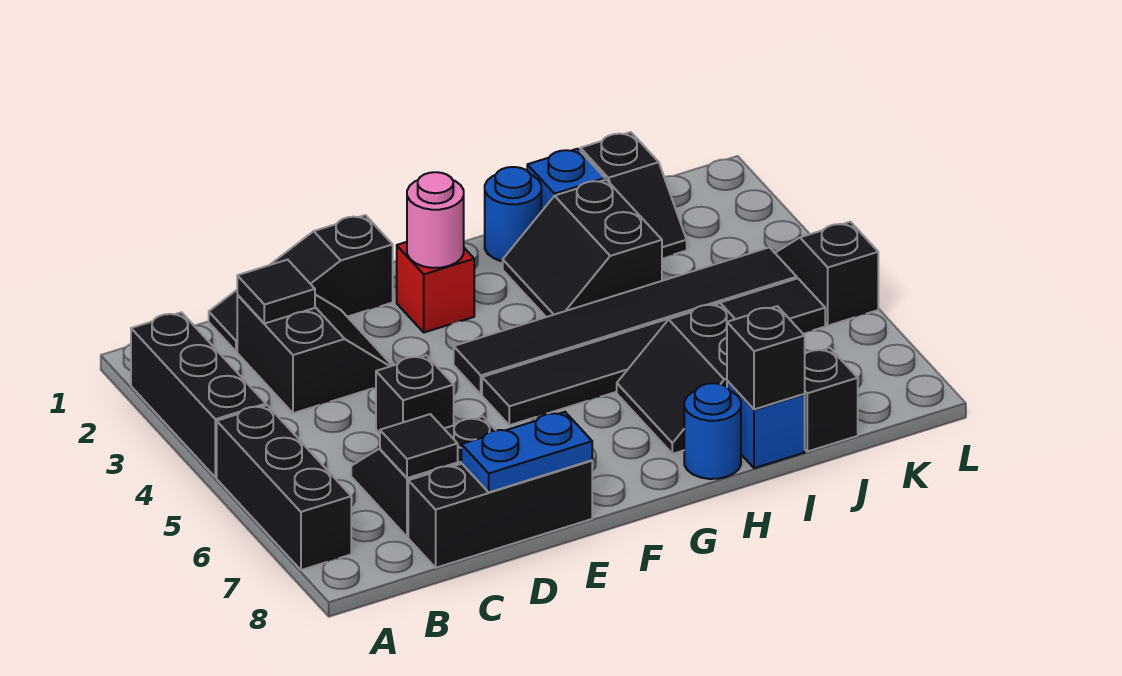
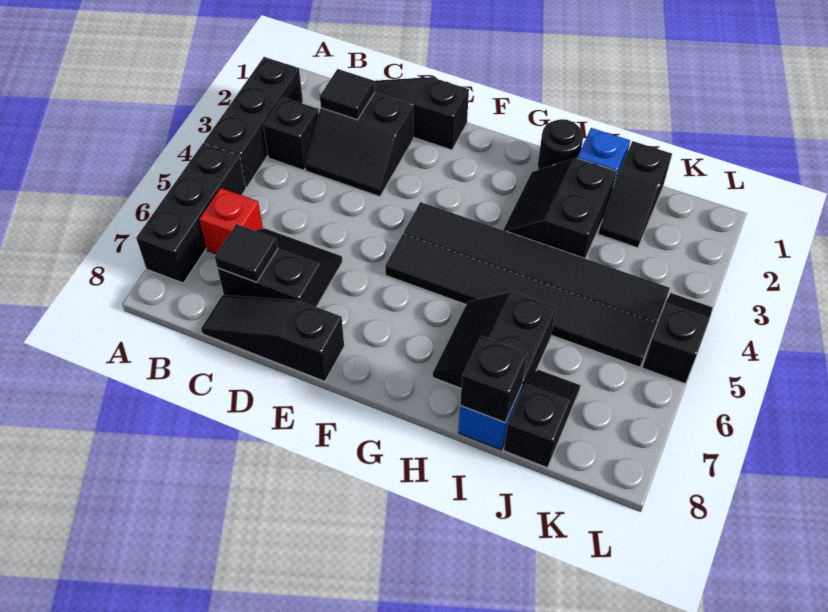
black slope C2:D3 level 1 top C -> black slope C2:D3 level 1 top 2
black brick C8:E8 level 1 -> black slope C8:E8 level 1 top E
black brick D5 level 1 -> black brick B3 level 1
blue plate D8:E8 level 2 -> none
red brick F2 level 1 -> red brick B6 level 1
pink round brick F2 level 2 -> none
blue round brick H1 level 1 -> black round brick H1 level 1
blue round brick H8 level 1 -> none

